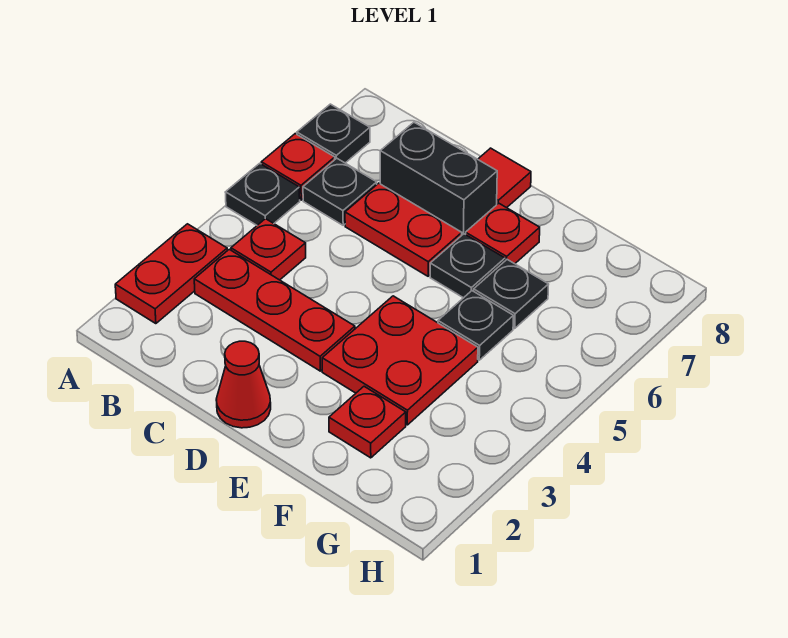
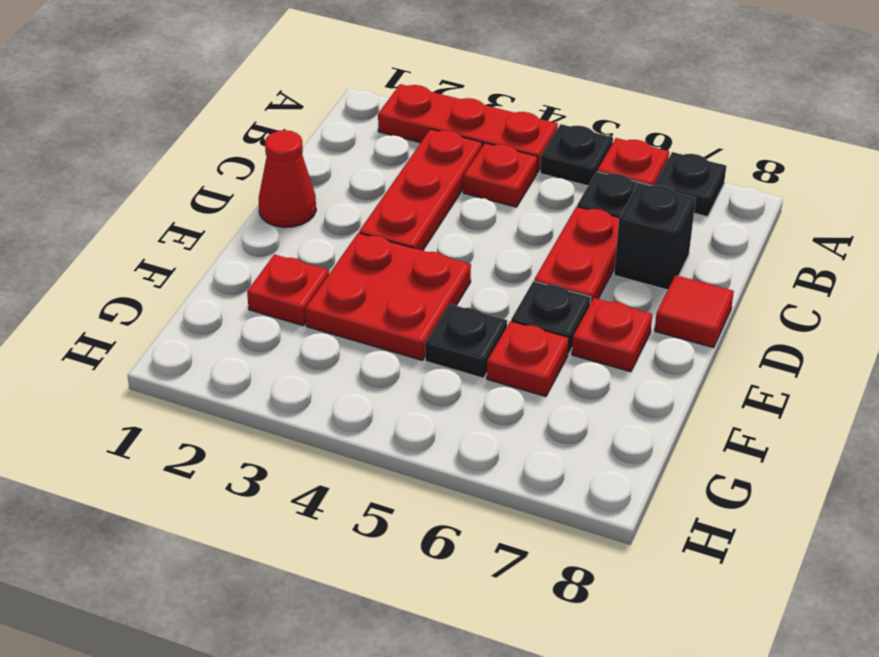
red plate A2:A3 level 1 -> red plate A2:A4 level 1
black brick C7:D7 level 1 -> black brick C7 level 1
black plate F6 level 1 -> red plate F6 level 1

